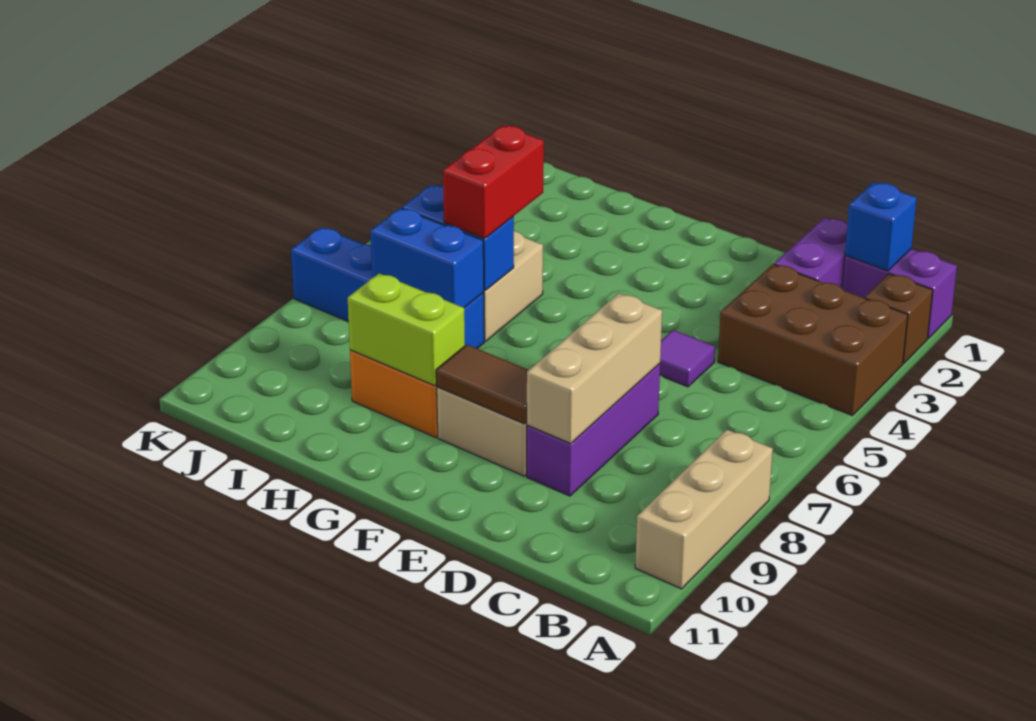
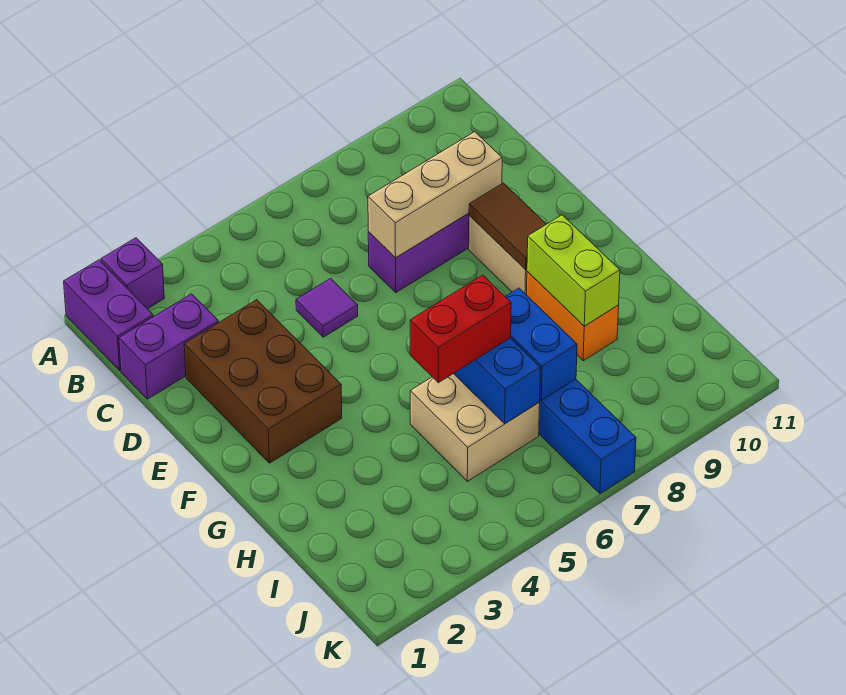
brown brick A2 level 1 -> purple brick A2 level 1
brown brick A3:C4 level 1 -> brown brick D2:F3 level 1
tan brick A8:A10 level 1 -> none
blue brick B1 level 2 -> none

